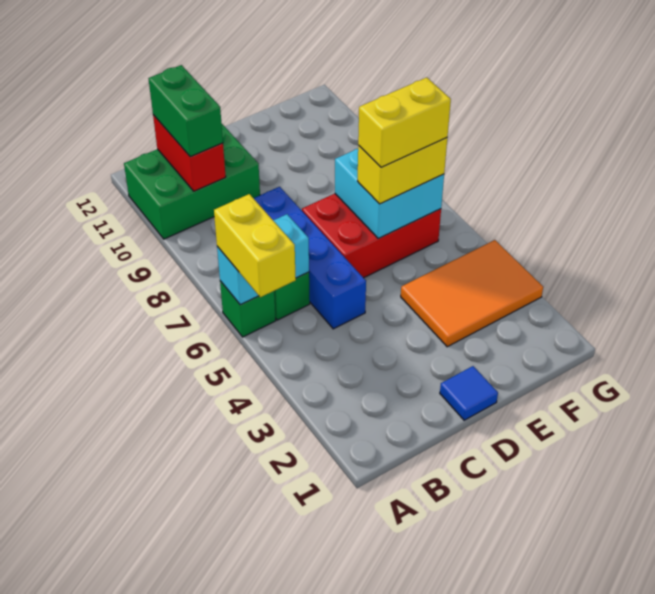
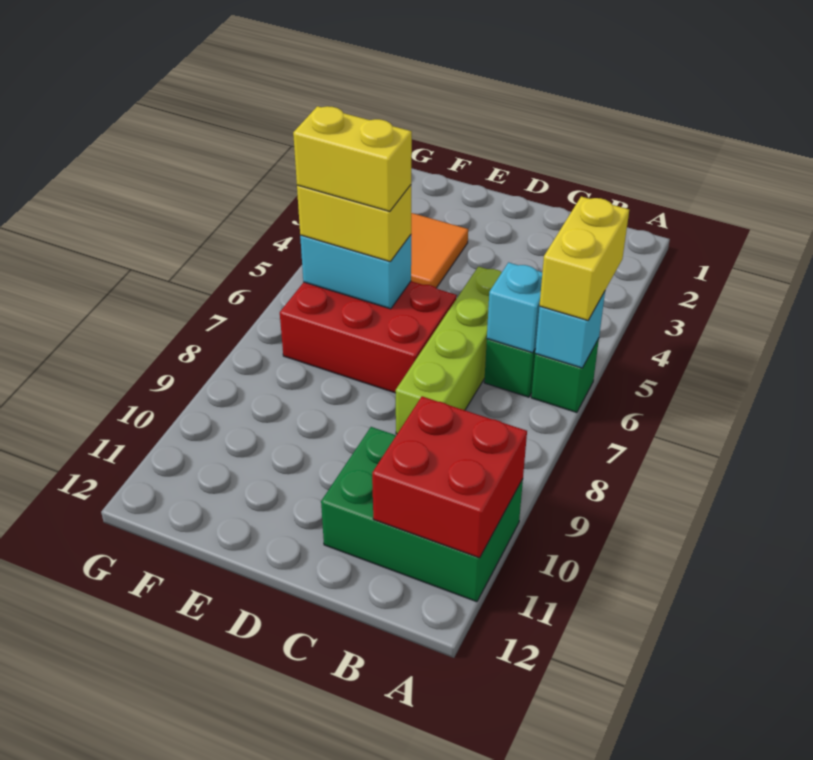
red brick B10:B11 level 2 -> red brick A10:B11 level 2
green brick B10:B11 level 3 -> none
blue brick C5:C8 level 1 -> lime brick C5:C8 level 1
blue tile D1 level 1 -> none
cyan brick E6:F7 level 2 -> cyan brick E6:F6 level 2

